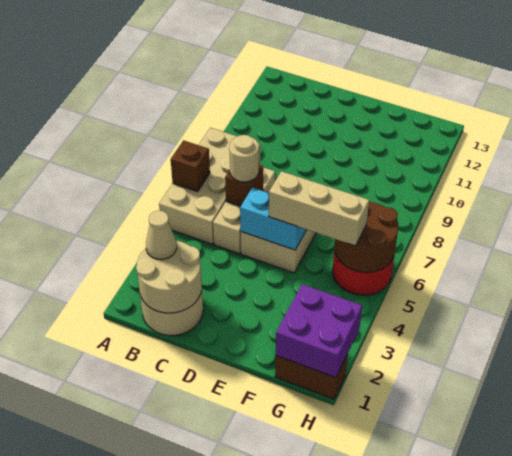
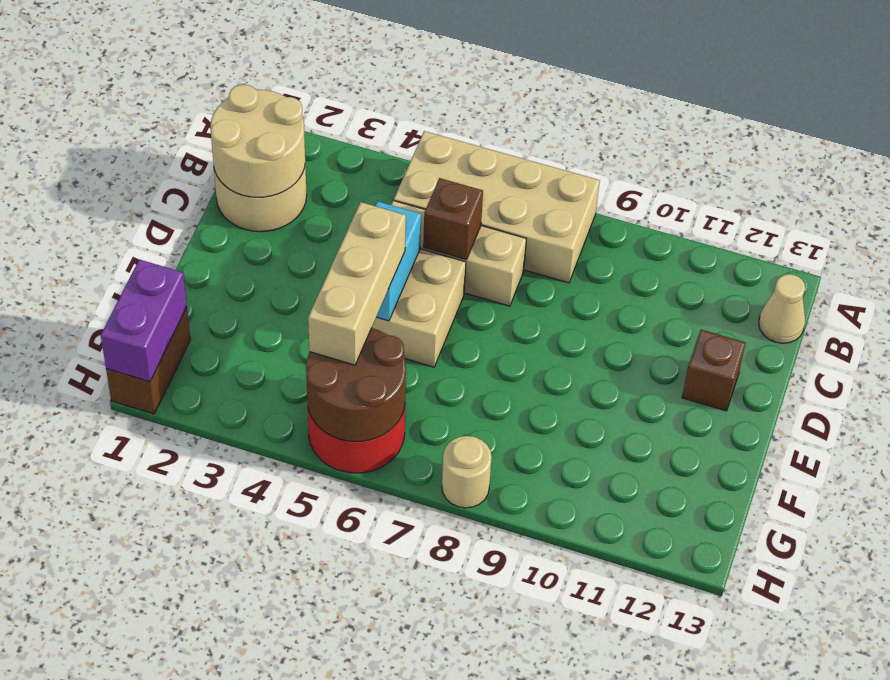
brown brick A6 level 2 -> brown brick D12 level 1
tan cone B2 level 3 -> tan cone B13 level 1
tan round brick C6 level 3 -> tan round brick H8 level 1
purple brick G1:H2 level 2 -> purple brick G1:H1 level 2

